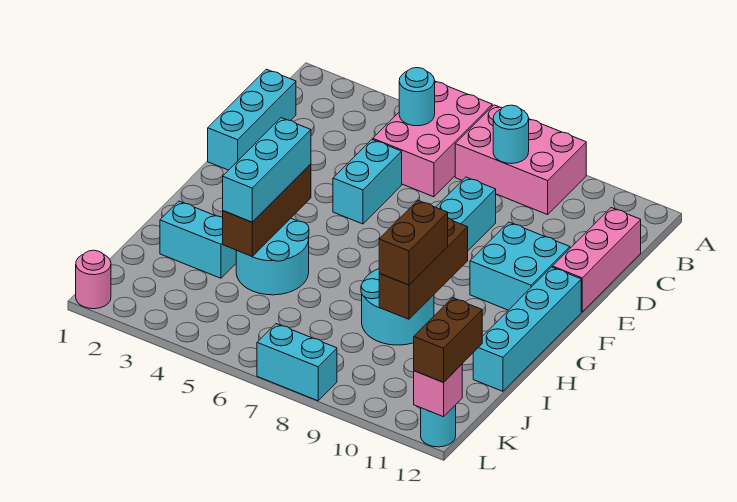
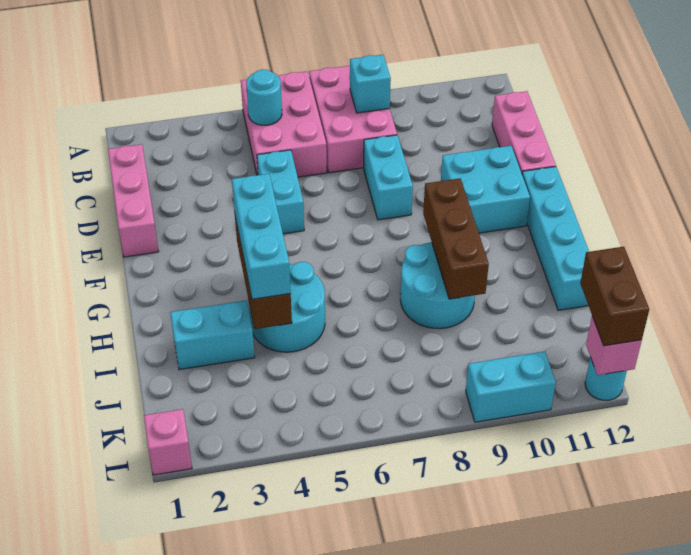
pink brick A7:B9 level 1 -> pink brick A7:C8 level 1
cyan round brick B8 level 2 -> cyan brick B8 level 2
cyan brick C1:E1 level 1 -> pink brick C1:E1 level 1
brown brick H9:I9 level 3 -> none
pink round brick L1 level 1 -> pink brick L1 level 1
cyan brick L7:L8 level 1 -> cyan brick L9:L10 level 1

